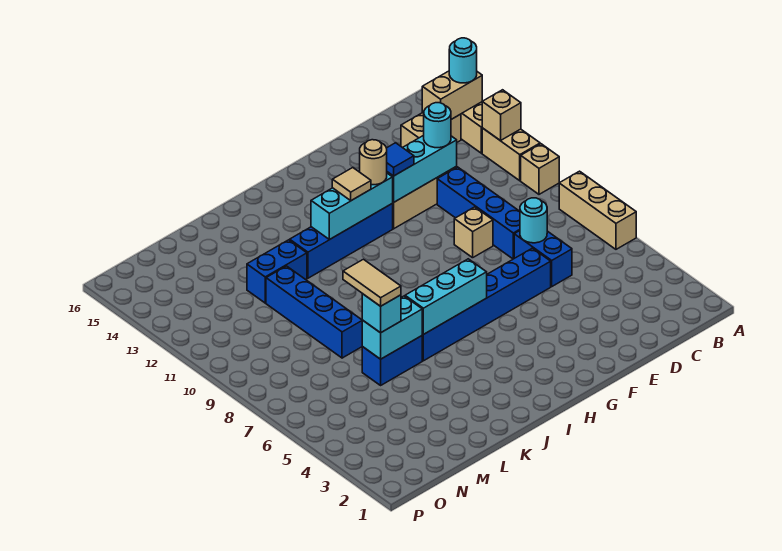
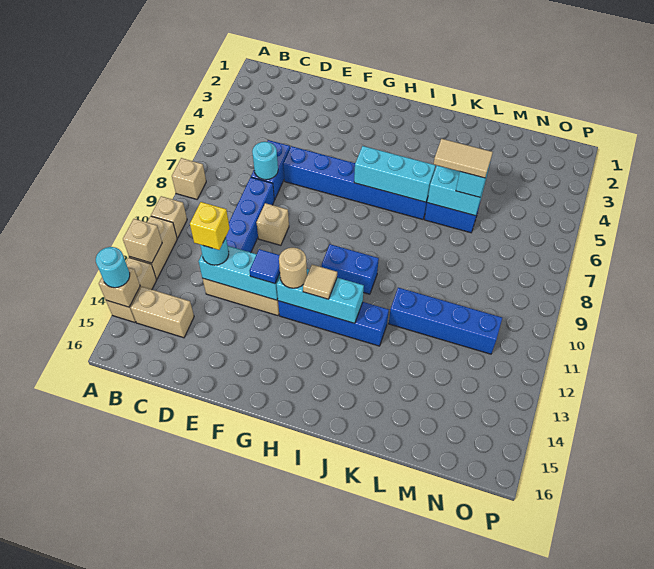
tan brick A6:A8 level 1 -> tan brick A8 level 1
tan brick A14:B14 level 2 -> tan brick A14 level 2
none -> yellow brick D12 level 4
blue brick K12:L12 level 1 -> blue brick H10:I10 level 1
tan tile L6:L7 level 4 -> tan tile K6:L6 level 4
blue brick L8:L11 level 1 -> blue brick K11:N11 level 1

